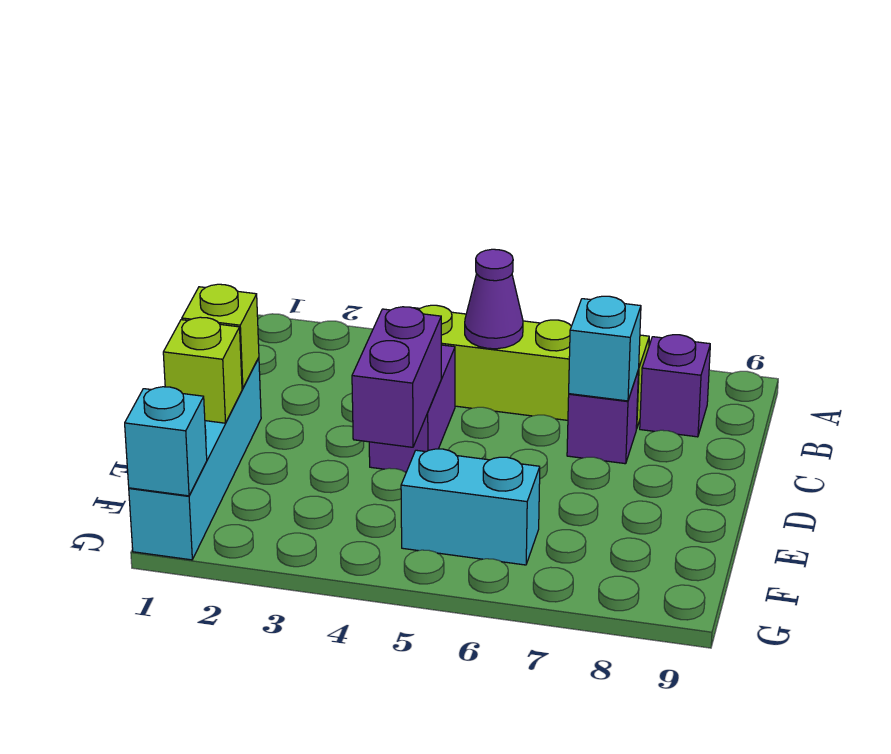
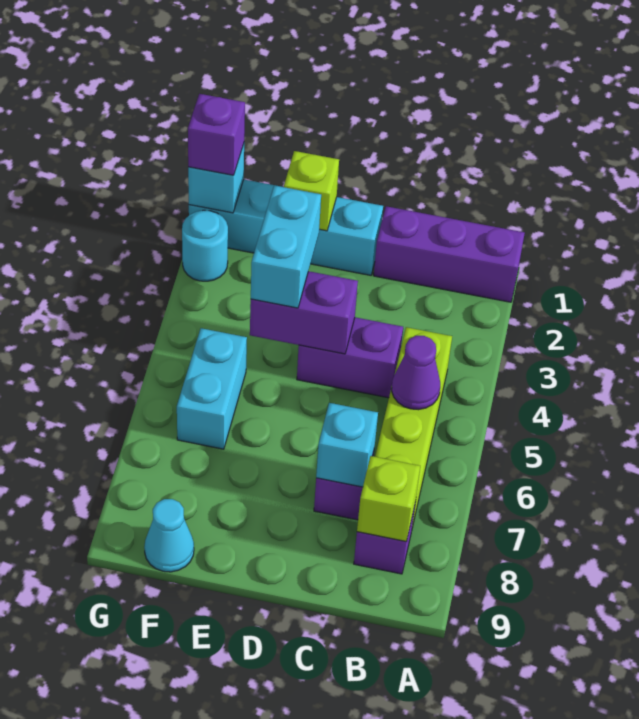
none -> purple brick A1:C1 level 1
lime brick D1 level 2 -> lime brick B8 level 2
none -> cyan brick E3:E4 level 3
none -> cyan cone F9 level 1
none -> purple brick G1 level 3
none -> cyan round brick G2 level 1

